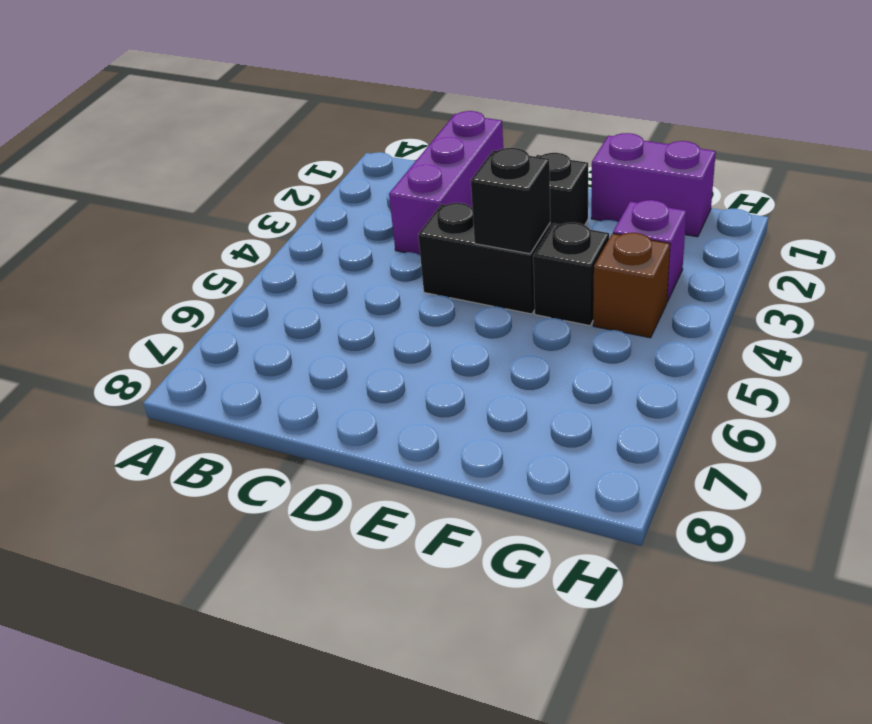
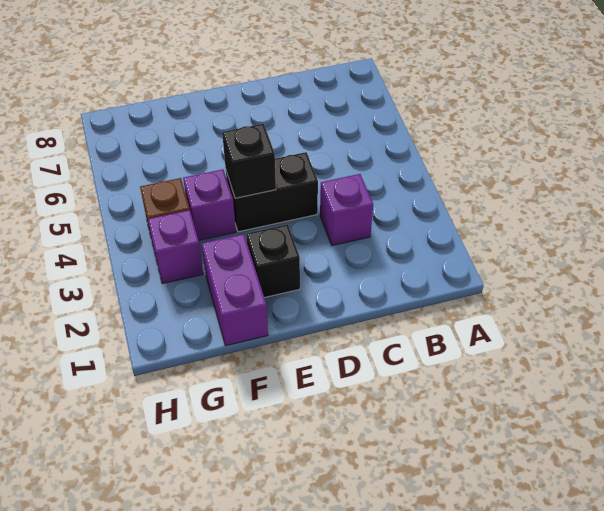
purple brick C1:C3 level 1 -> purple brick C3 level 1
purple brick F1:G1 level 1 -> purple brick F1:F2 level 1
black brick F4 level 1 -> purple brick F4 level 1

